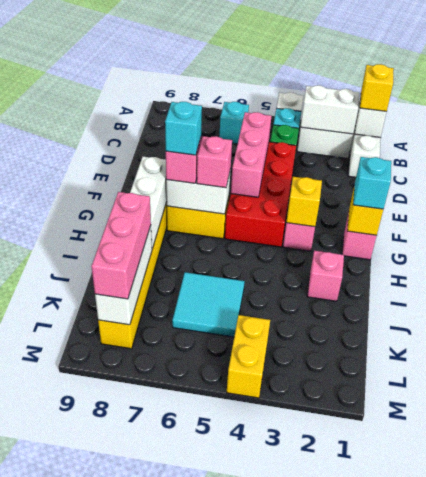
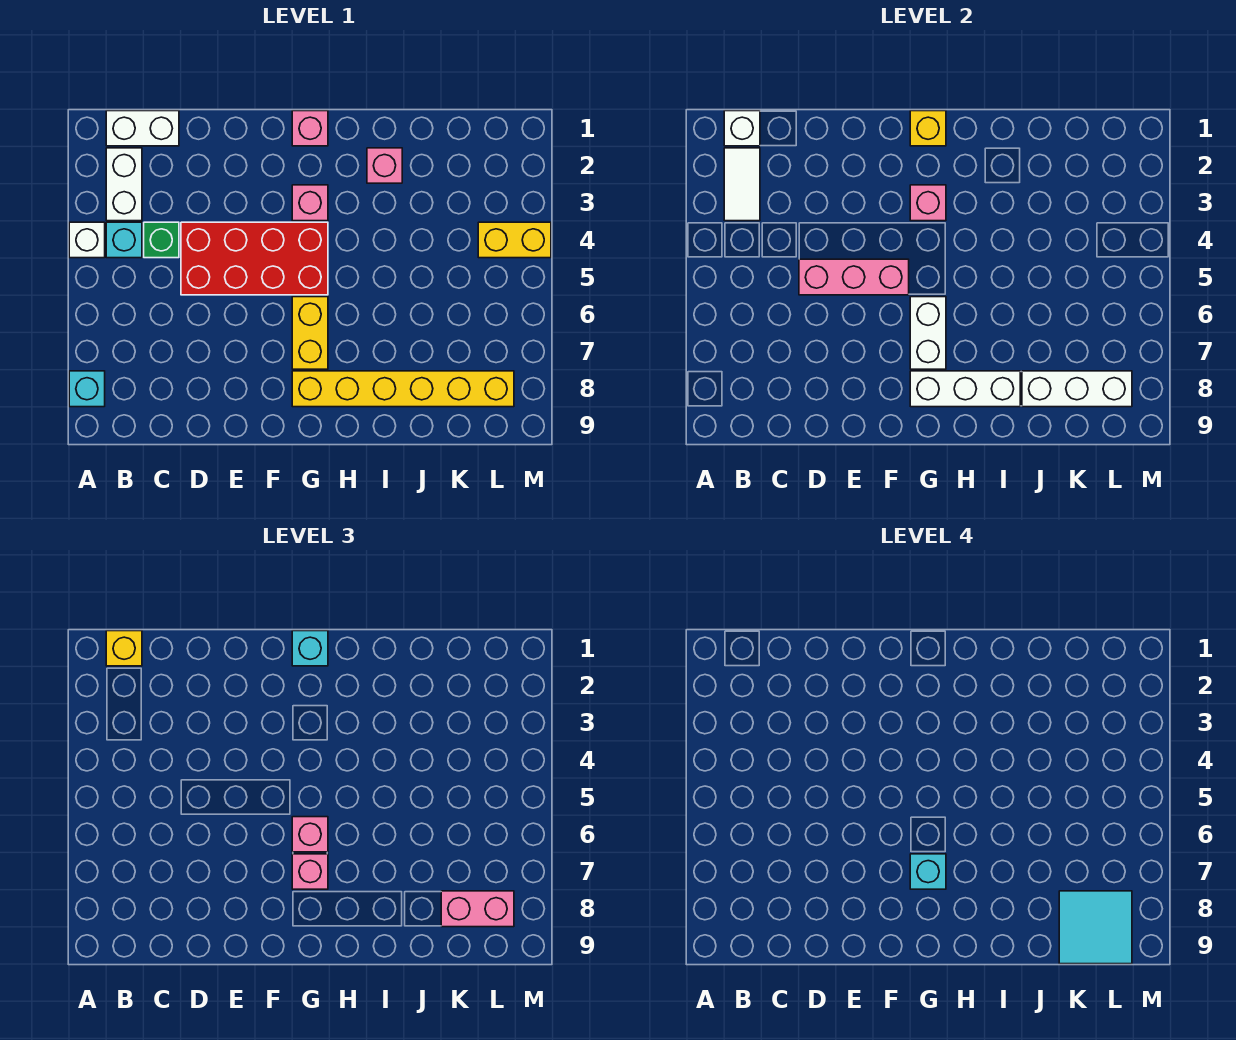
white brick B2:B3 level 2 -> white tile B2:B3 level 2
cyan brick B6 level 1 -> cyan brick A8 level 1
yellow brick G3 level 2 -> pink brick G3 level 2
cyan tile J5:K6 level 1 -> cyan tile K8:L9 level 4
pink brick J8:L8 level 3 -> pink brick K8:L8 level 3

